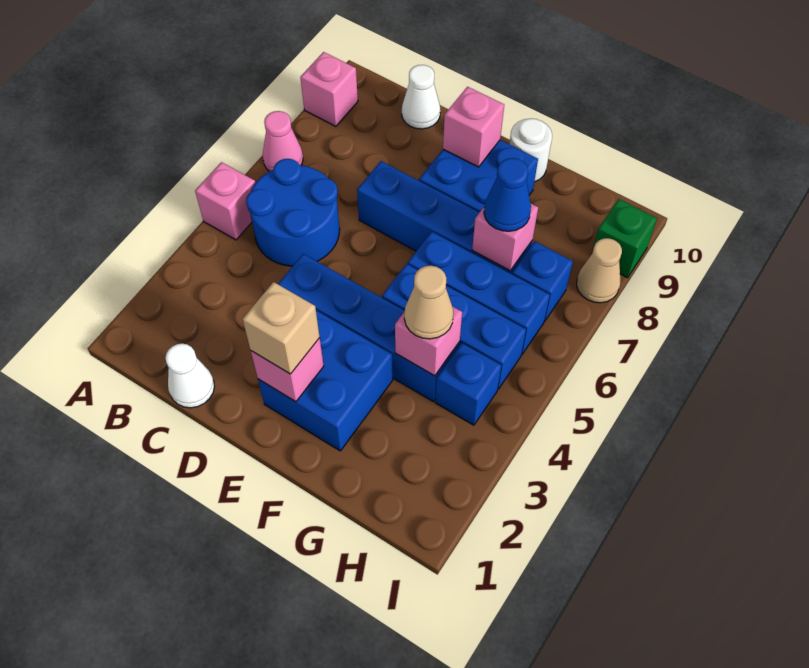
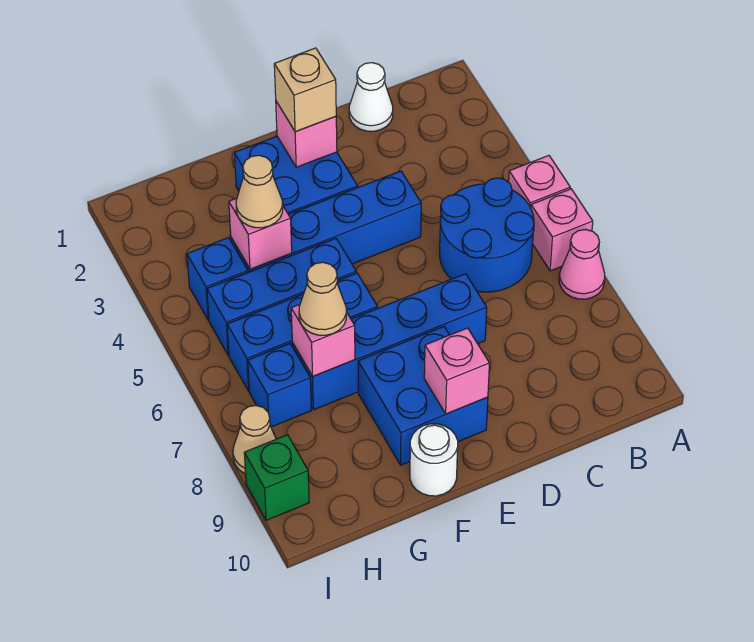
pink brick A9 level 1 -> pink brick A6 level 1
white cone C10 level 1 -> none
blue cone G7 level 3 -> tan cone G7 level 3

